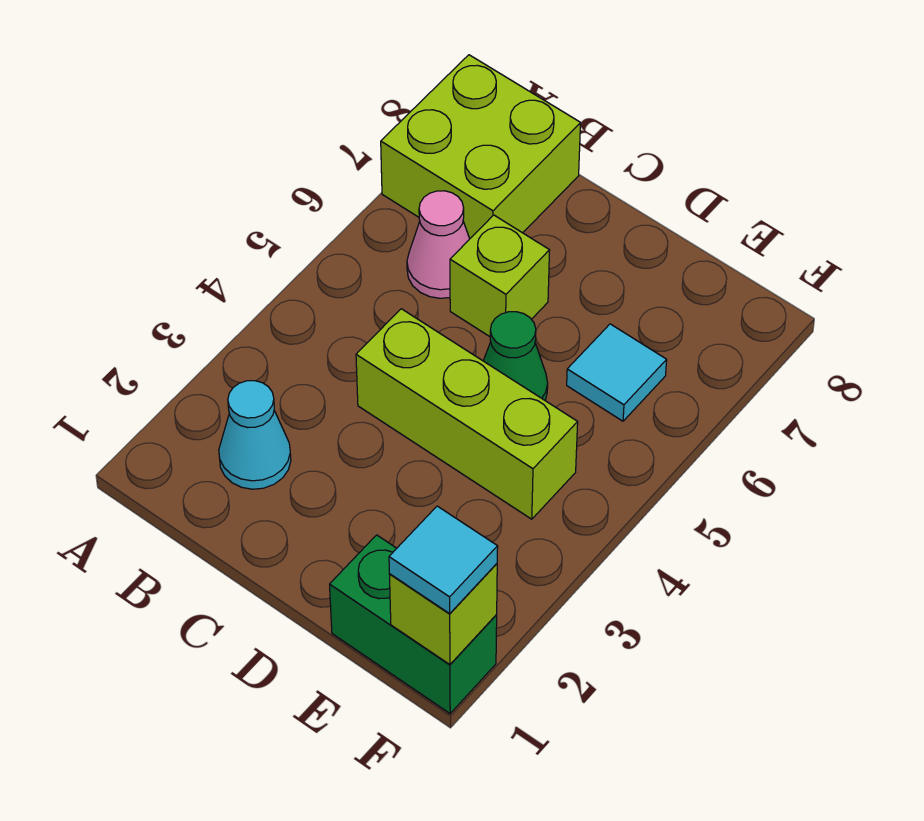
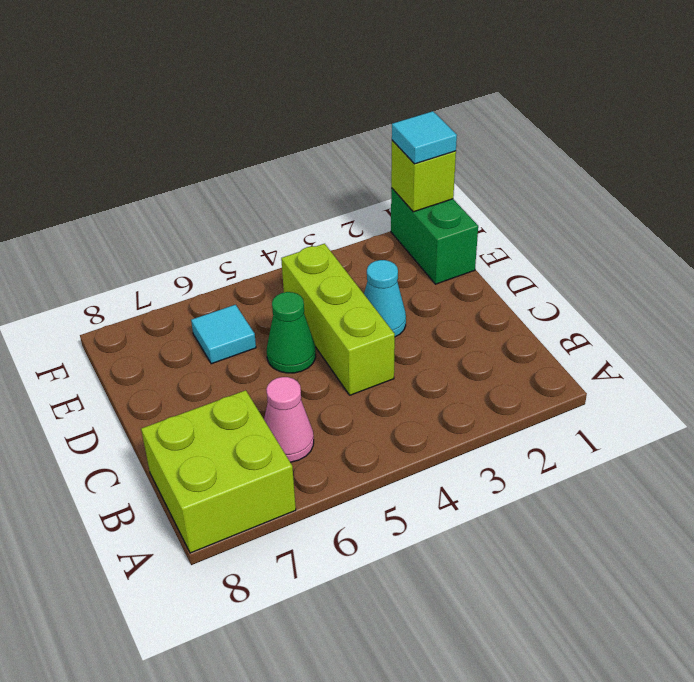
cyan cone B2 level 1 -> cyan cone D3 level 1
lime brick C6 level 1 -> none

